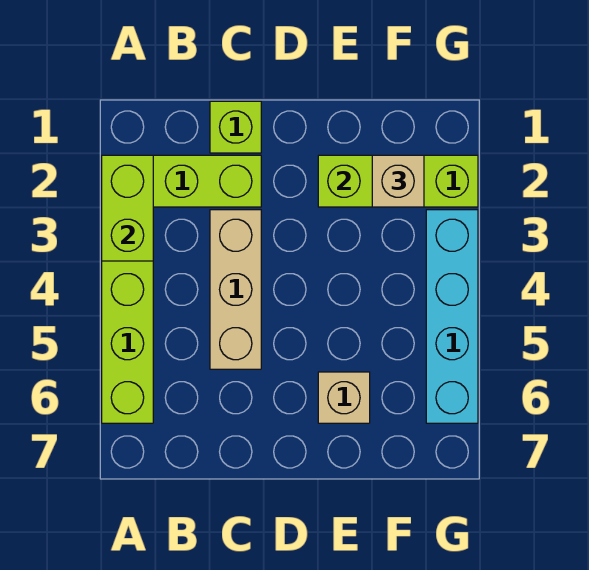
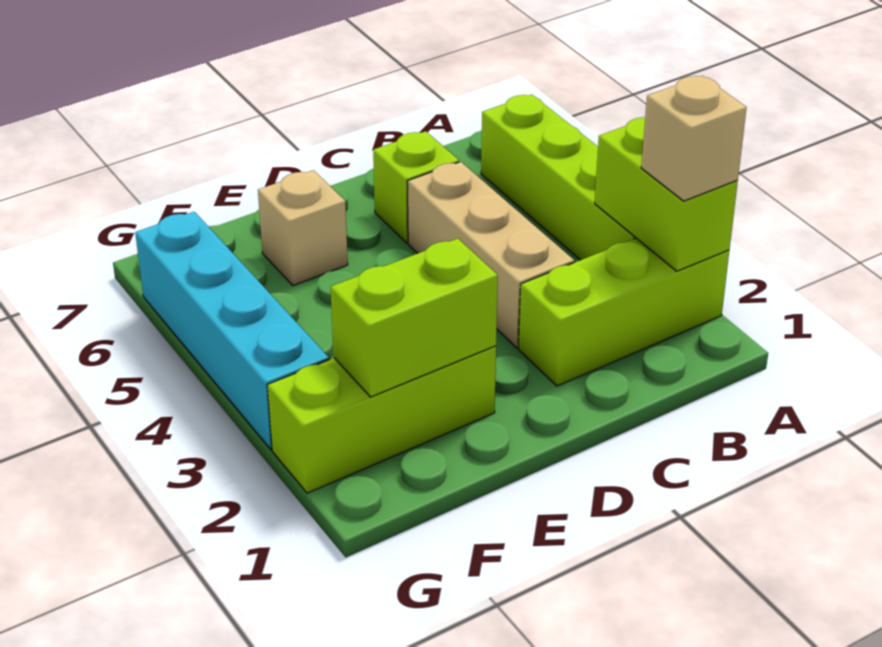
lime brick C1 level 1 -> lime brick C6 level 1
tan brick F2 level 3 -> tan brick A2 level 3

